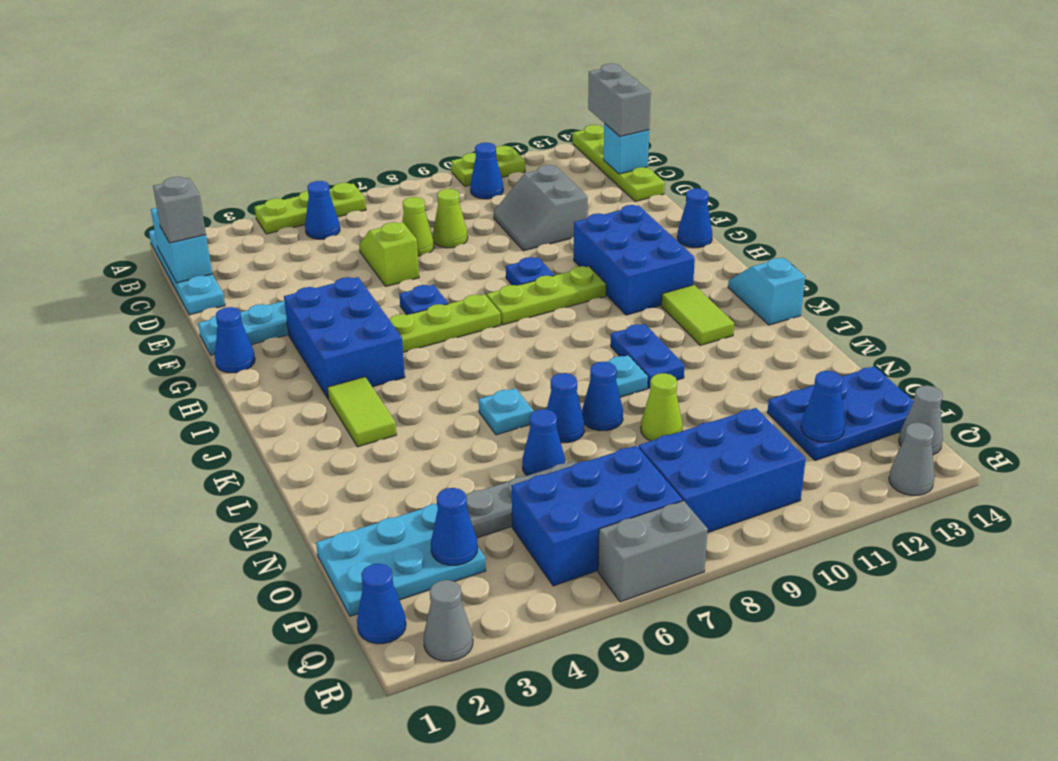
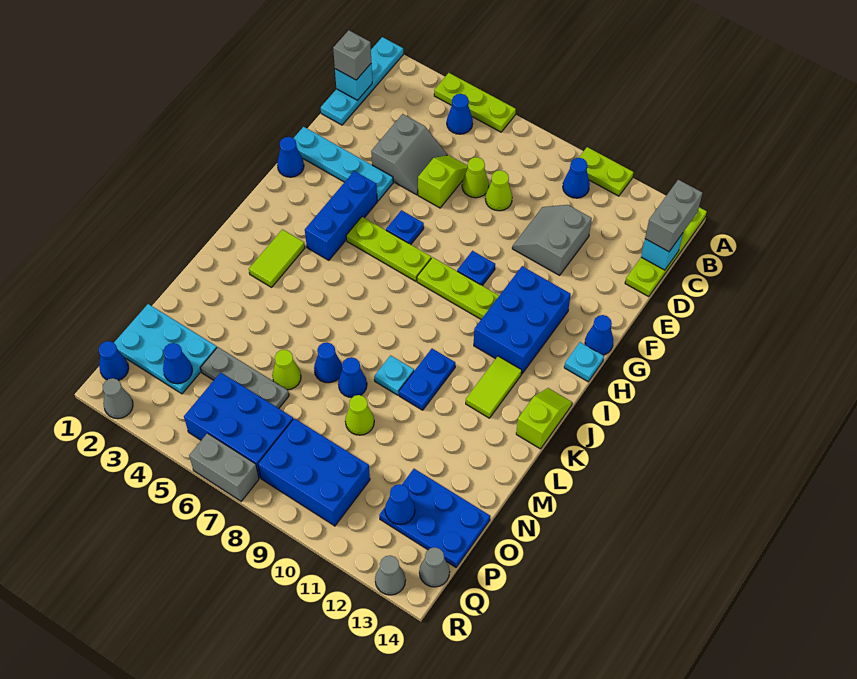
cyan brick B1:C1 level 2 -> cyan brick C1 level 2
none -> grey slope D4:E5 level 1 top 4
blue brick G3:I4 level 1 -> blue brick G4:I4 level 1
cyan slope J14:K14 level 1 top K -> lime slope J14:K14 level 1 top K
cyan plate L6 level 1 -> cyan plate H14 level 1
blue cone N6 level 1 -> lime cone N6 level 1

